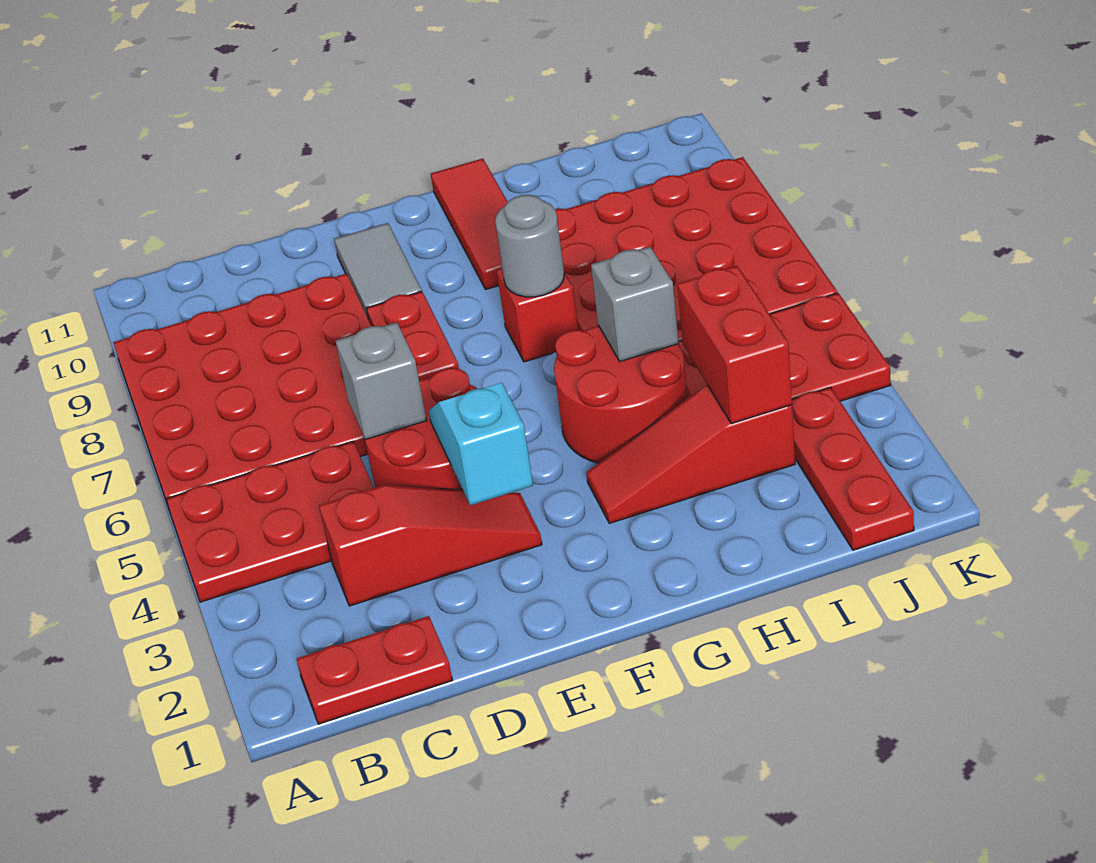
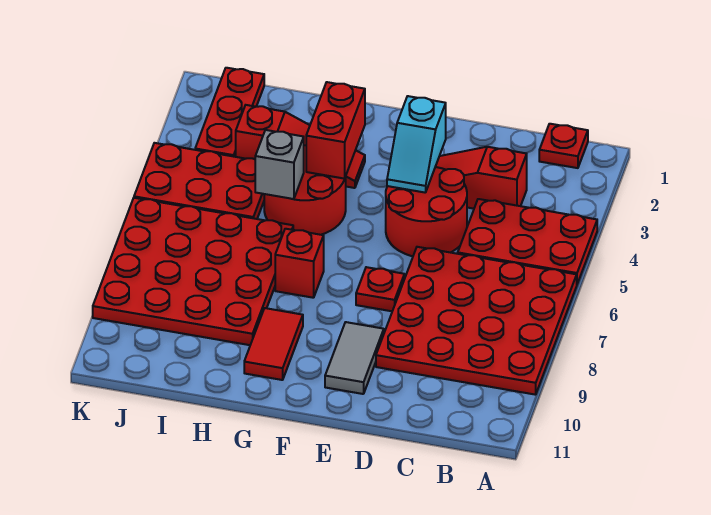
red plate B1:C1 level 1 -> red plate B1 level 1
grey brick D5 level 2 -> none
red plate E7:E8 level 1 -> red plate E7 level 1
grey round brick G7 level 2 -> none
red tile G9:G11 level 1 -> red tile G9:G10 level 1
red brick I3:I4 level 2 -> red brick G3:G4 level 2

